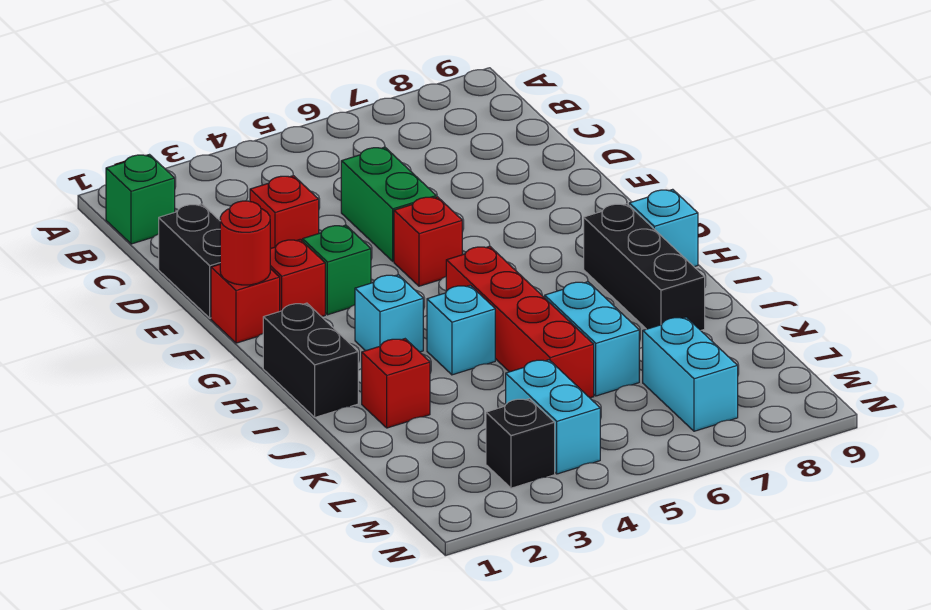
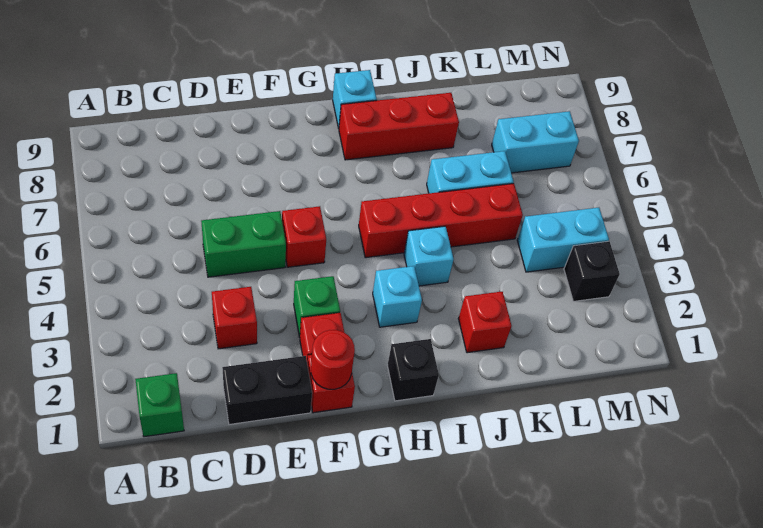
black brick H1:I1 level 1 -> black brick H1 level 1
black brick H8:J8 level 1 -> red brick H8:J8 level 1

